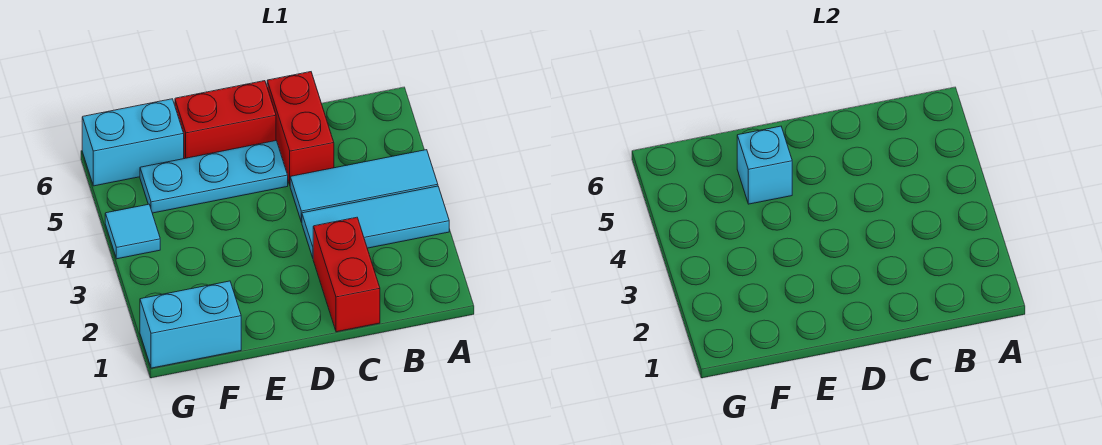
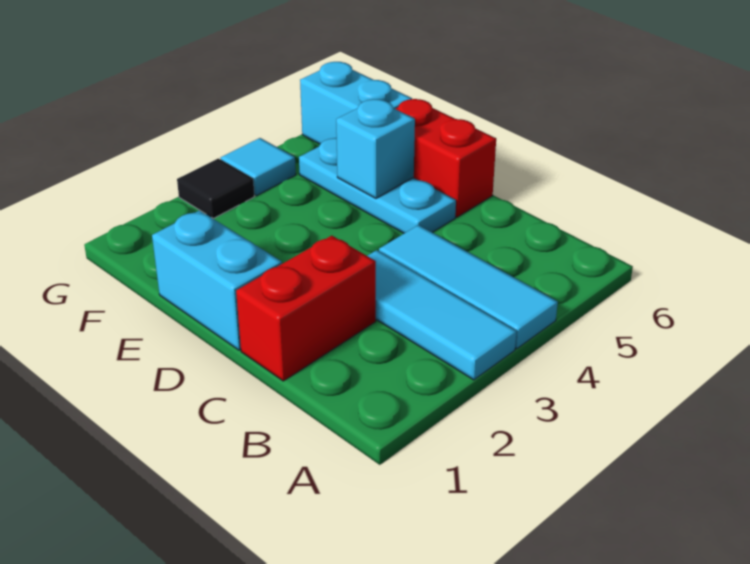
red brick C5:C6 level 1 -> none
cyan brick F1:G1 level 1 -> cyan brick D1:E1 level 1
none -> black tile G3 level 1

